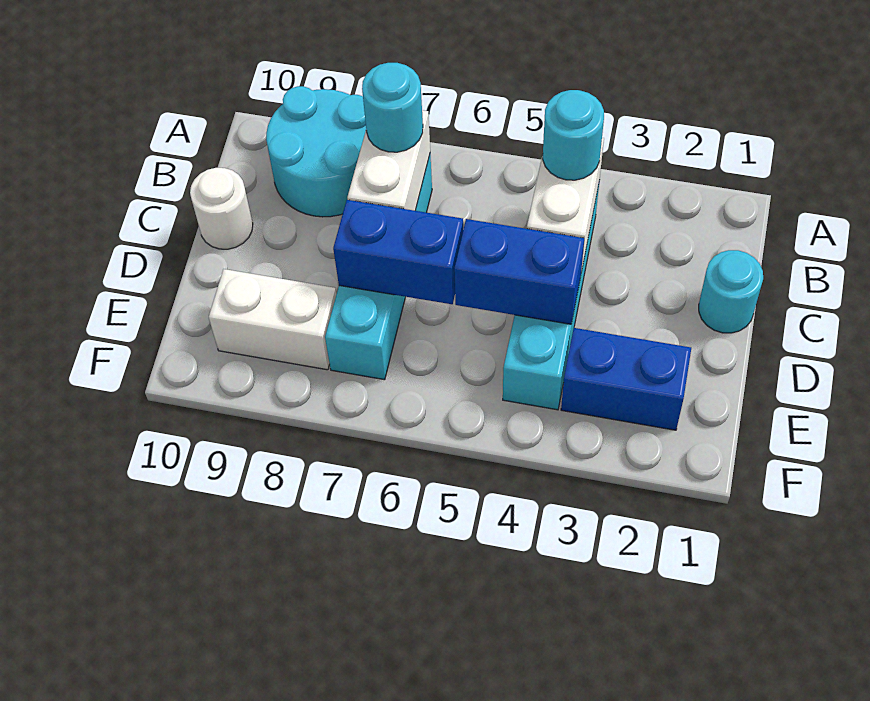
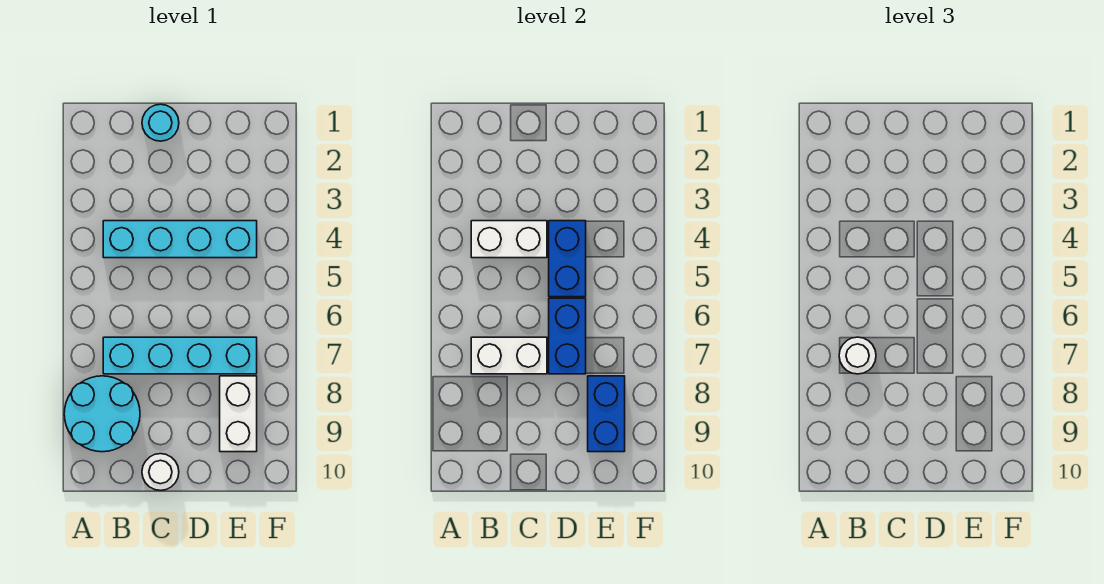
cyan round brick B4 level 3 -> none
cyan round brick B7 level 3 -> white round brick B7 level 3
blue brick E2:E3 level 1 -> blue brick E8:E9 level 2

